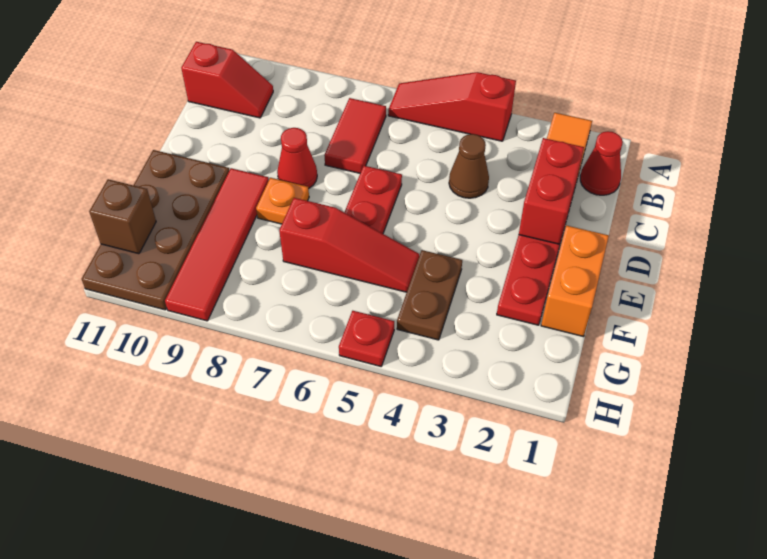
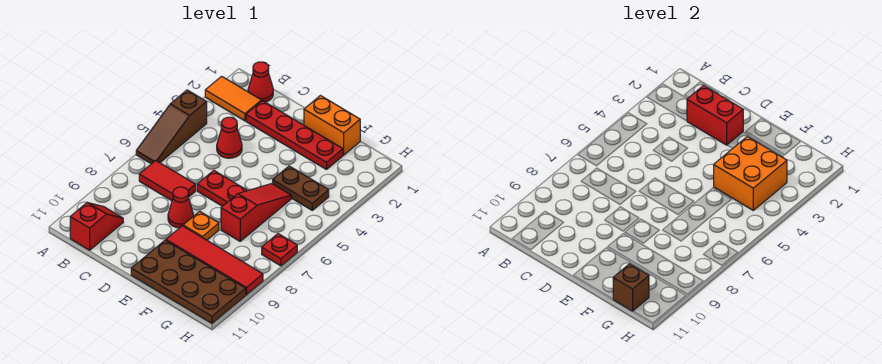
red slope A4:A6 level 1 top 4 -> brown slope A4:A6 level 1 top 4
brown cone C4 level 1 -> red cone C4 level 1
none -> orange brick F3:G4 level 2
red plate H5 level 1 -> red plate H7 level 1

